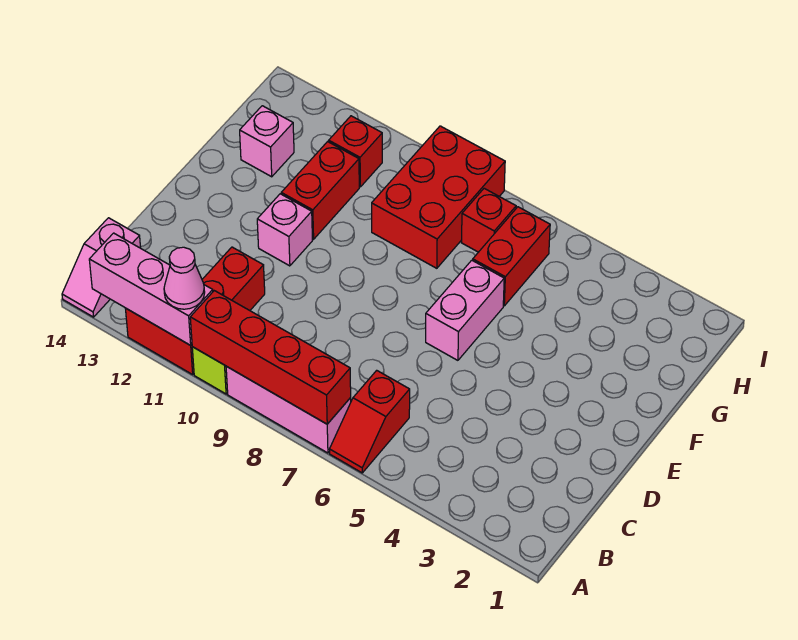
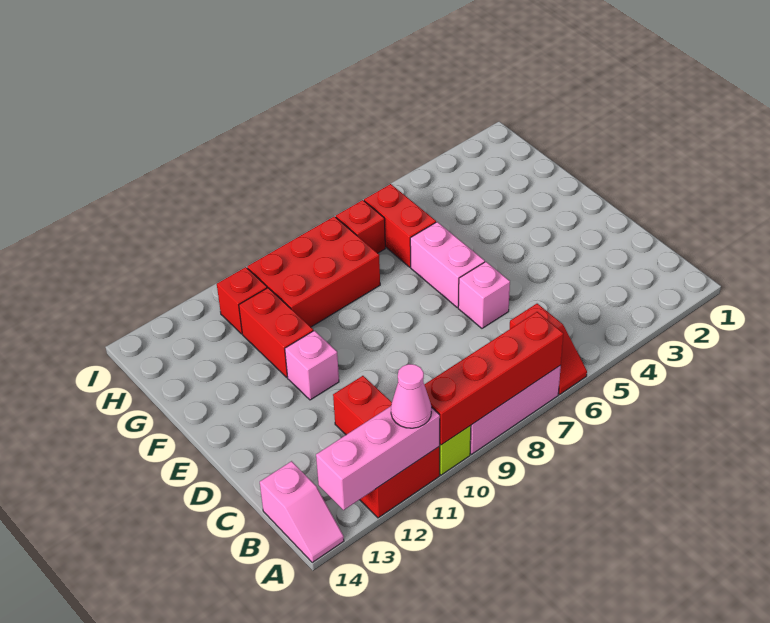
red brick G8:I9 level 1 -> red brick G8:H10 level 1
pink brick G13 level 1 -> pink brick D6 level 1

